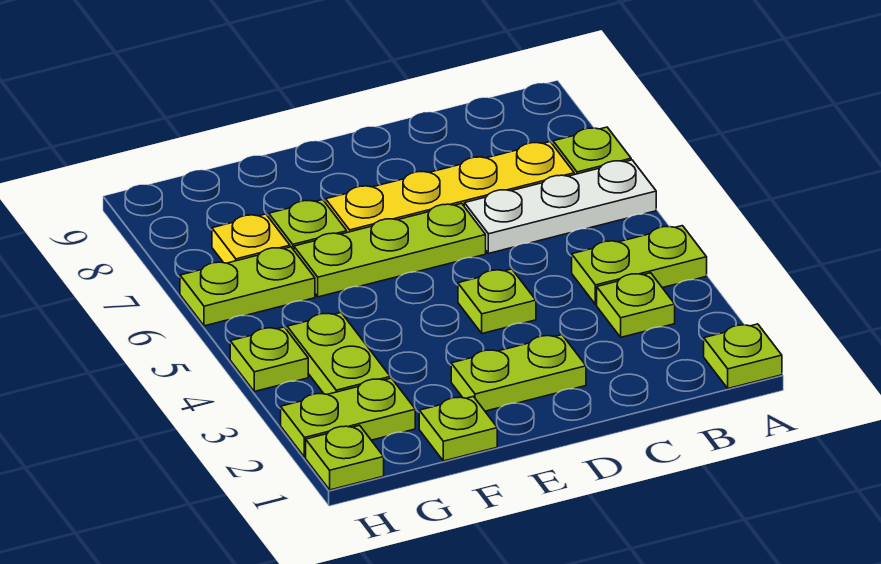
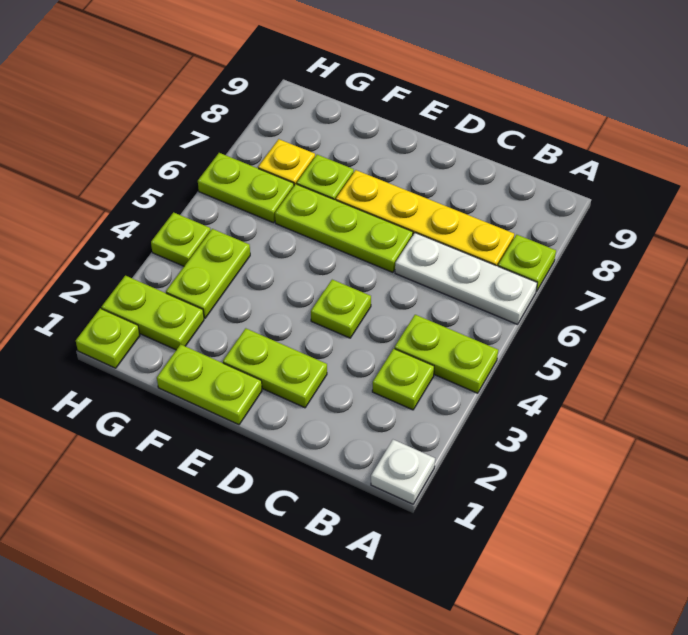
lime plate A1 level 1 -> white plate A1 level 1
lime plate F1 level 1 -> lime plate E1:F1 level 1

